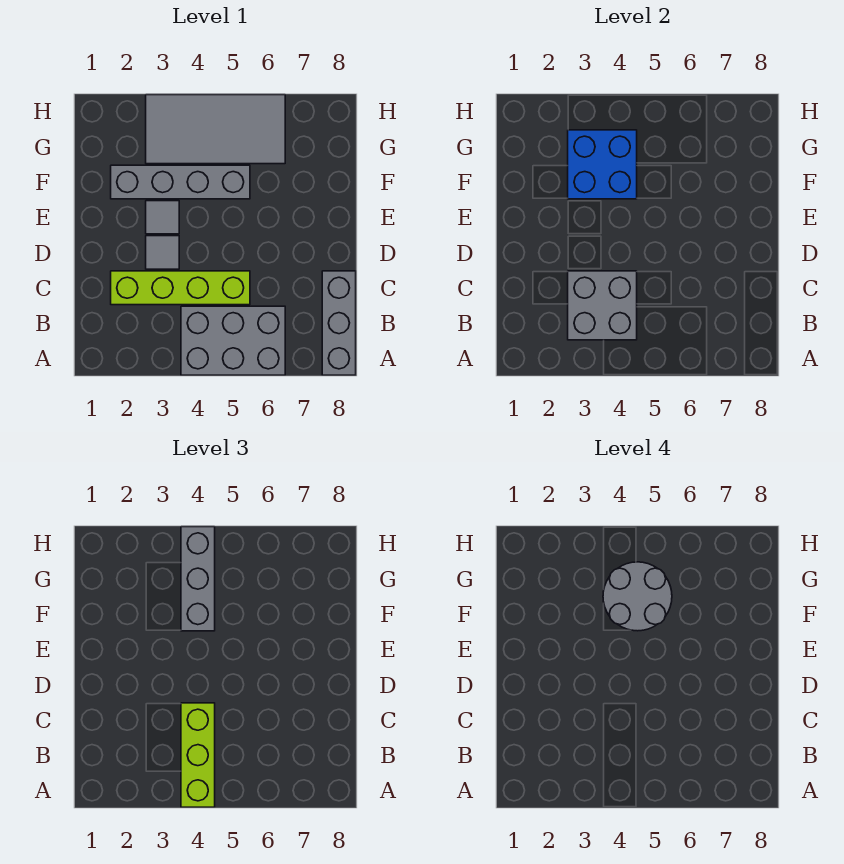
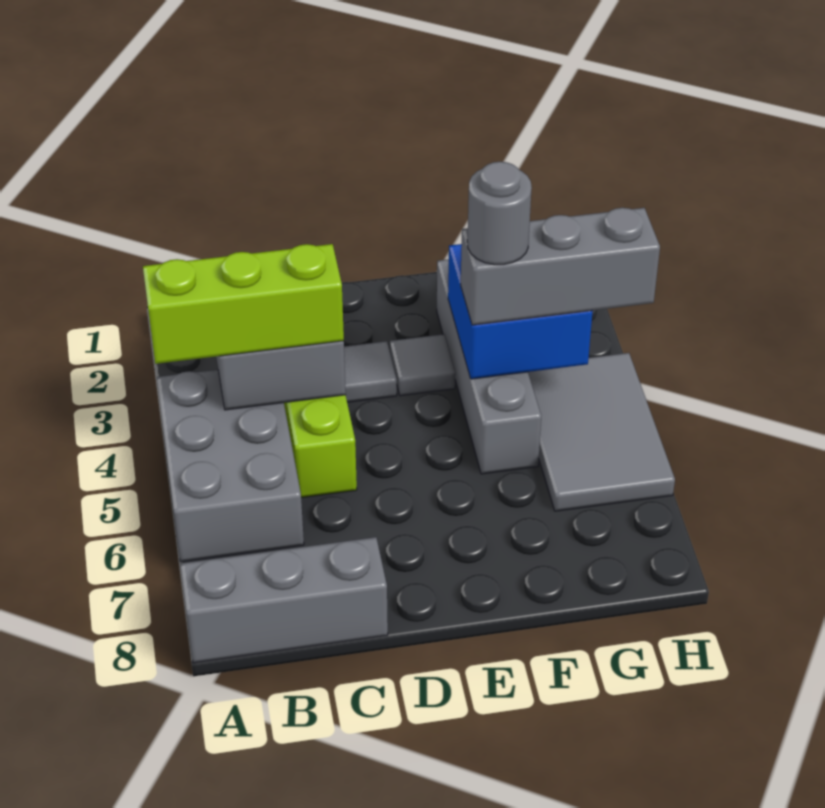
grey round brick F4:G5 level 4 -> grey round brick F4 level 4
grey tile G3:H6 level 1 -> grey tile G4:H6 level 1

